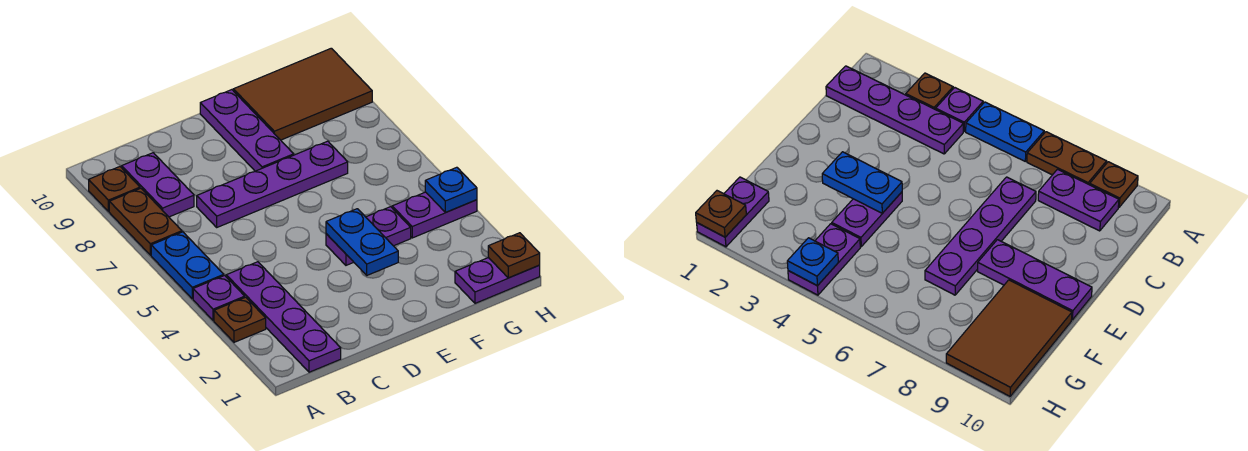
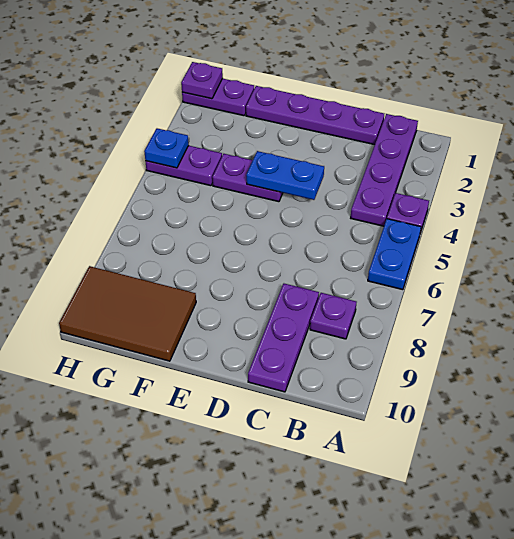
brown plate A3 level 1 -> none
brown plate A7:A8 level 1 -> none
brown plate A9 level 1 -> none
purple plate B8:B9 level 1 -> purple plate B8 level 1
purple plate C7:F7 level 1 -> purple plate C1:F1 level 1
blue plate E3:E4 level 2 -> blue plate D4:E4 level 2
purple plate E8:E10 level 1 -> purple plate C8:C10 level 1
brown plate H1 level 2 -> purple plate H1 level 2

